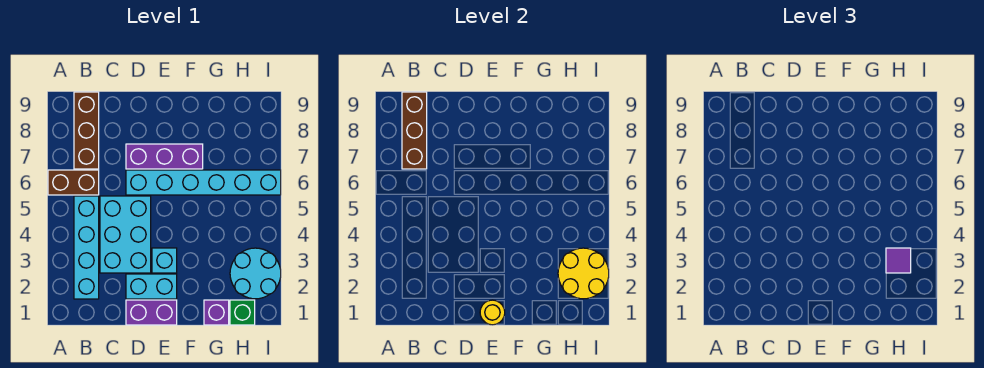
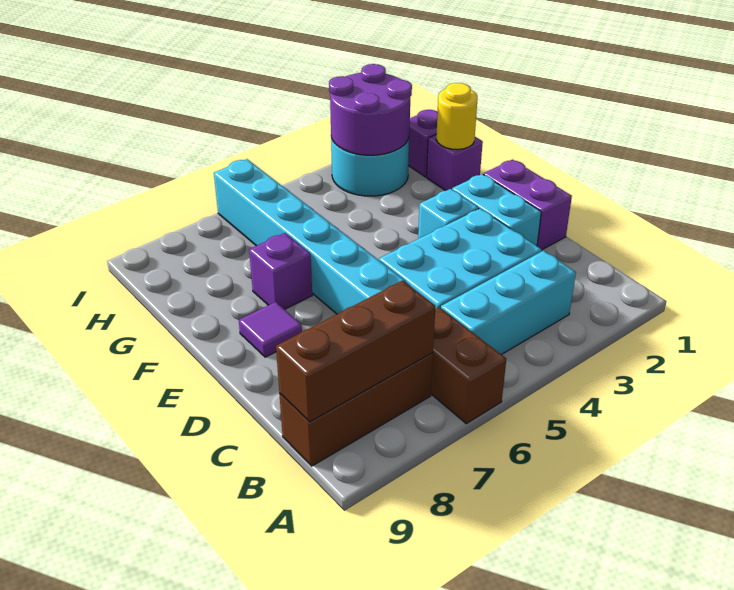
cyan brick B2:B5 level 1 -> cyan brick B3:B5 level 1
purple brick D7:F7 level 1 -> purple brick F7 level 1
yellow round brick E1 level 2 -> yellow round brick G1 level 2
green brick H1 level 1 -> purple brick H1 level 1
yellow round brick H2:I3 level 2 -> purple round brick H2:I3 level 2
purple tile H3 level 3 -> purple tile E8 level 1

